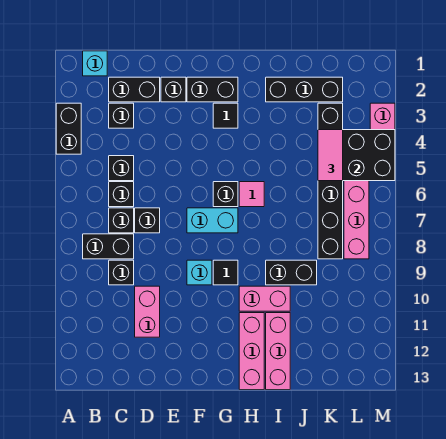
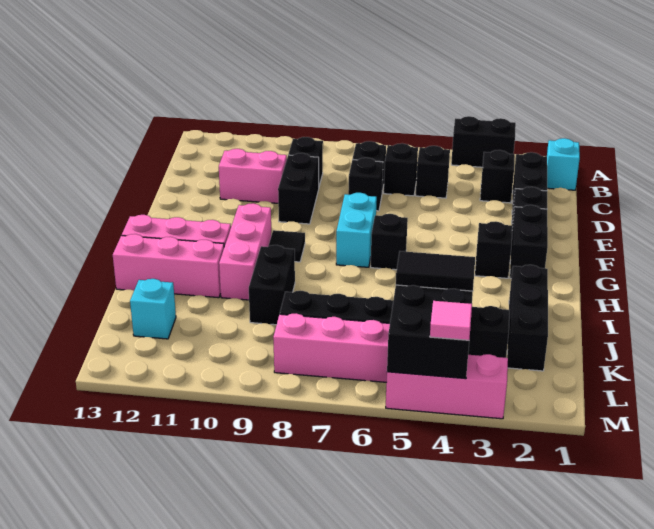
black brick B8:C8 level 1 -> black brick D9:E9 level 1
cyan brick F9 level 1 -> cyan brick K12 level 1
black tile G3 level 1 -> black brick G3 level 1
pink tile H6 level 1 -> pink tile M4 level 3
pink brick H10:I10 level 1 -> pink brick G10:I10 level 1
pink tile K4:K5 level 3 -> black tile K4:K5 level 3

